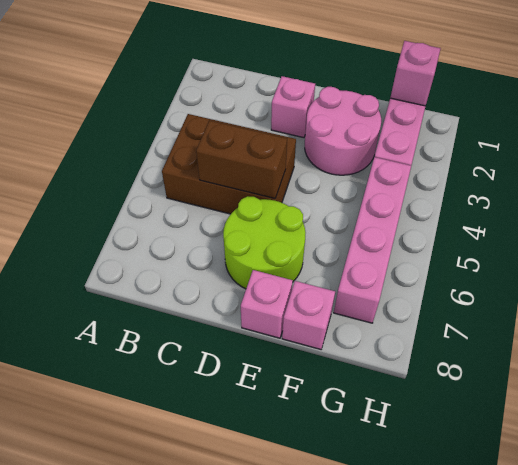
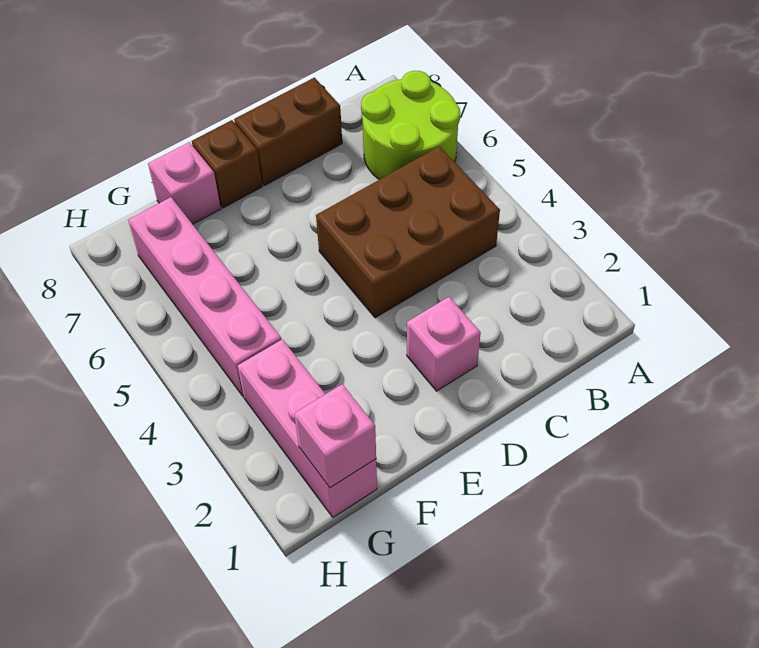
brown brick C5:D5 level 2 -> brown brick C8:D8 level 1
lime round brick D6:E7 level 1 -> lime round brick A6:B7 level 1
pink round brick E2:F3 level 1 -> none
pink brick E8 level 1 -> brown brick E8 level 1

